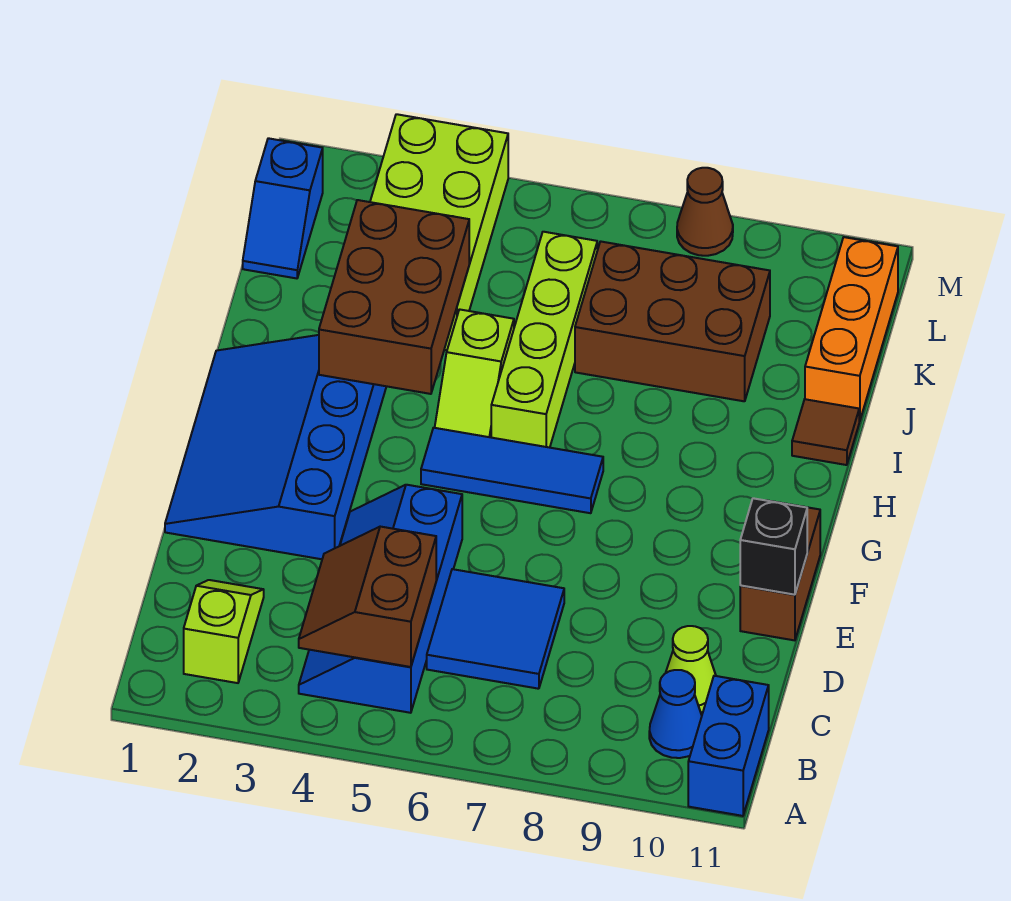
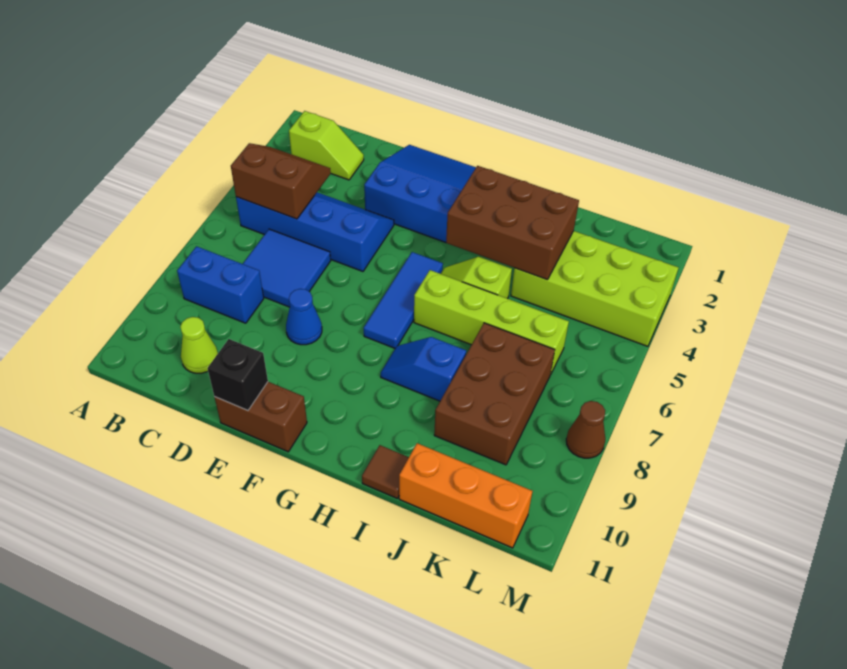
blue brick A11:B11 level 1 -> blue brick B8:C8 level 1
blue cone B10 level 1 -> blue cone E8 level 1
blue slope K1:L1 level 1 top L -> blue slope H8:I8 level 1 top I

